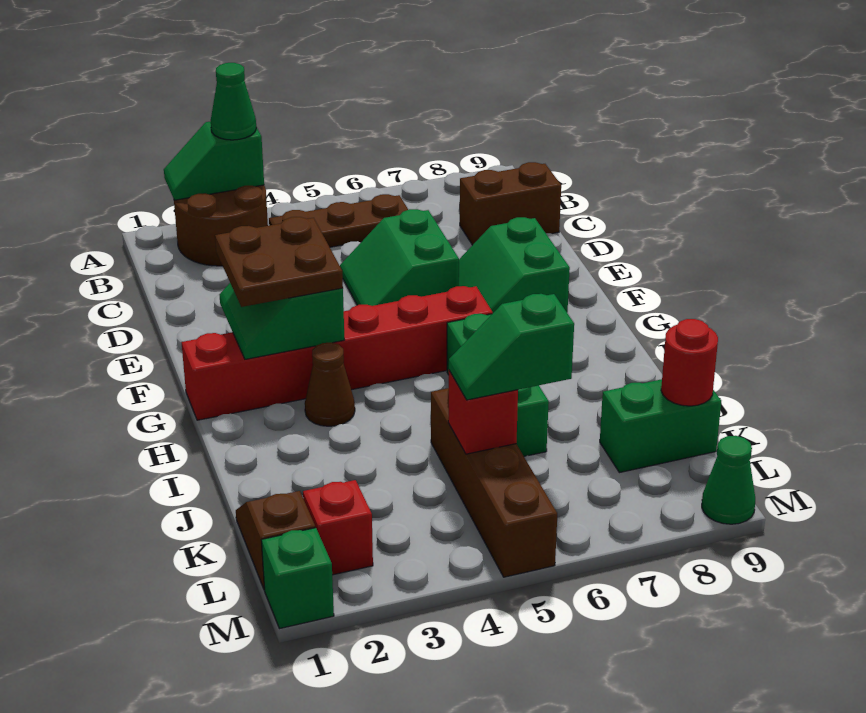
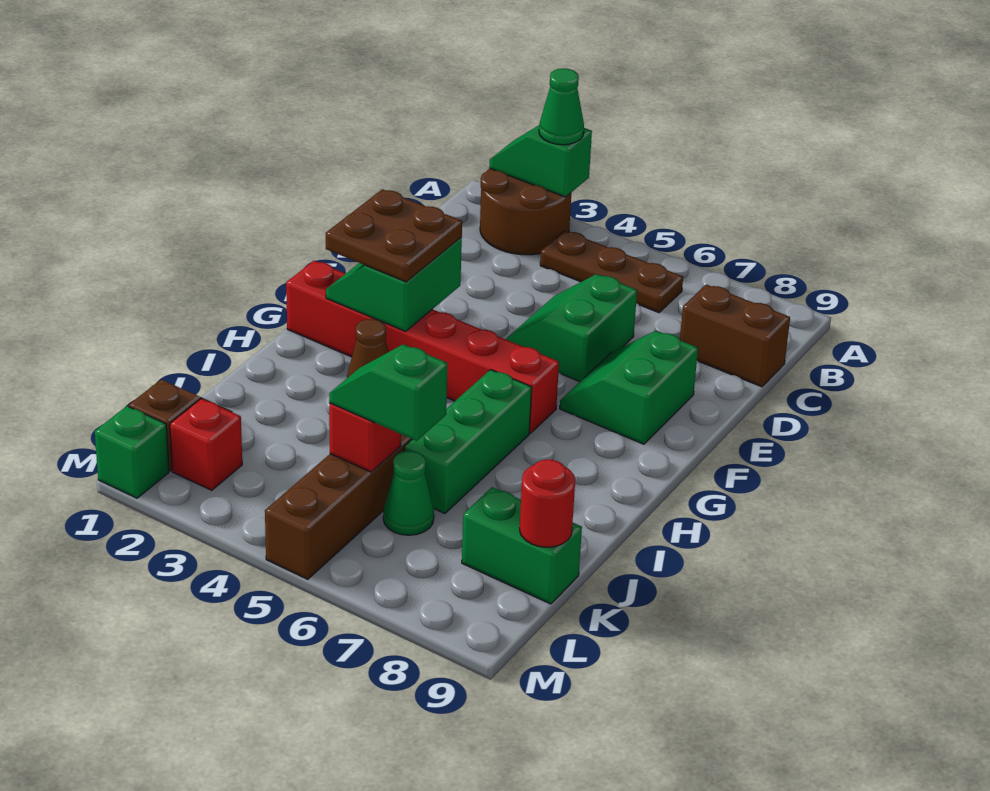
green cone M9 level 1 -> green cone K6 level 1

